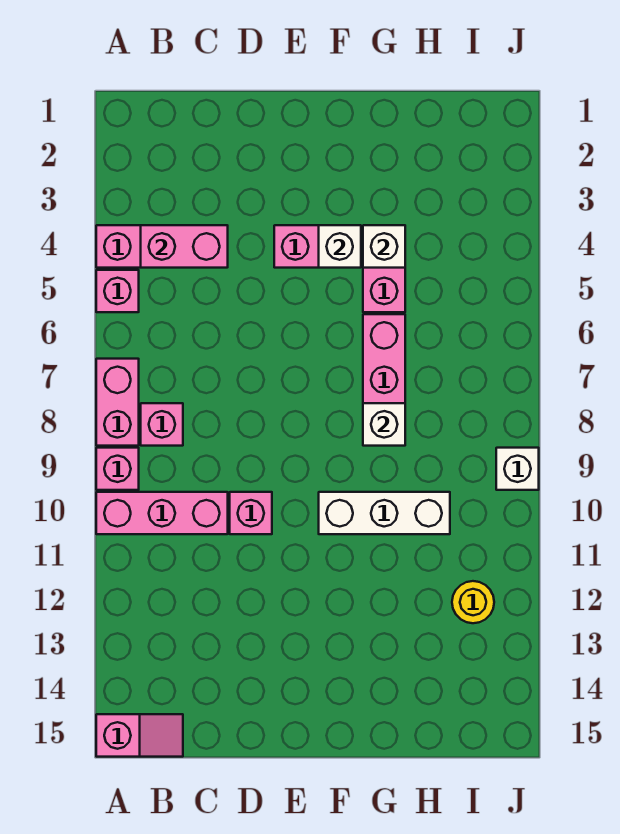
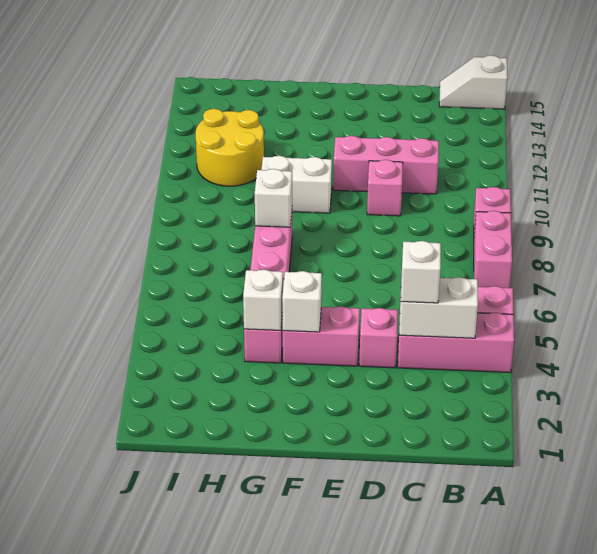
pink brick A10:C10 level 1 -> pink brick C11:E11 level 1
pink slope A15:B15 level 1 top A -> white slope A15:B15 level 1 top A
pink brick B4:C4 level 2 -> white brick B4:C4 level 2
pink brick B8 level 1 -> pink brick D4 level 1
white brick F10:H10 level 1 -> white brick F10:G10 level 1
yellow round brick I12 level 1 -> yellow round brick H11:I12 level 1
white brick J9 level 1 -> white brick C4 level 3

